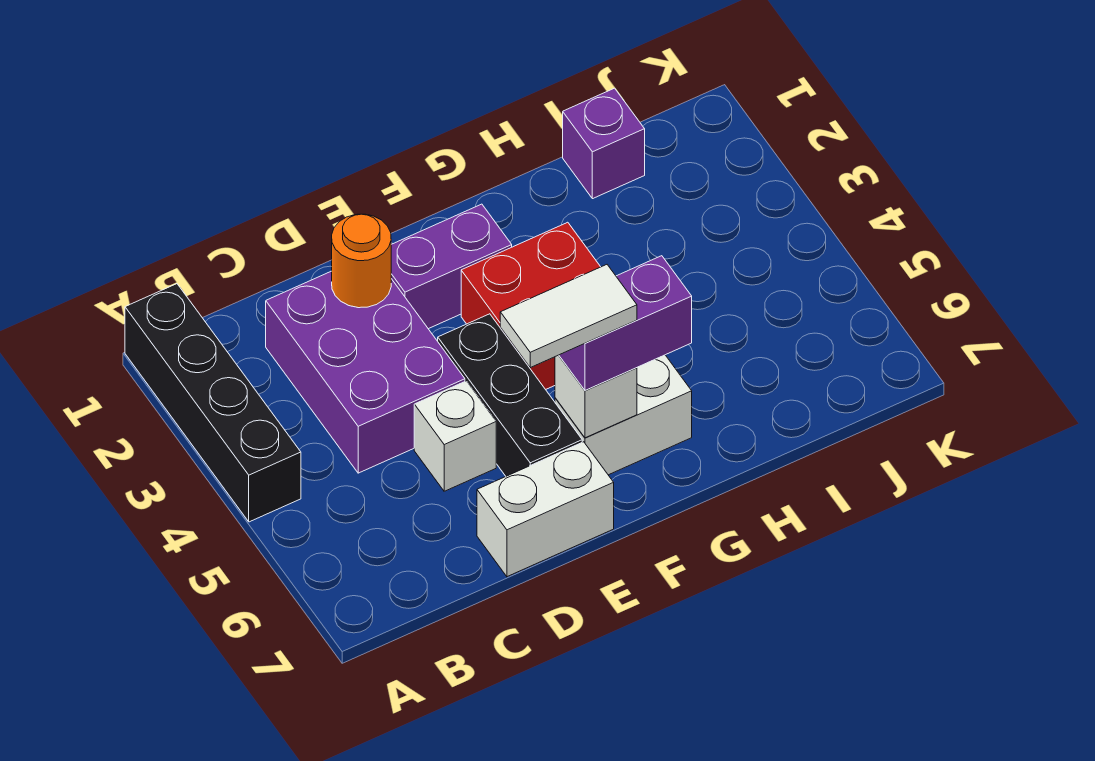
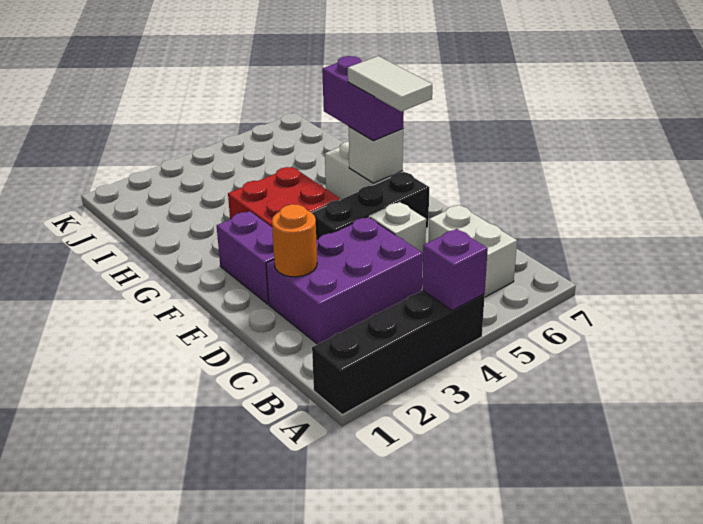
white brick D7:E7 level 1 -> white brick B6:C6 level 1
purple brick I1 level 1 -> purple brick A4 level 2

